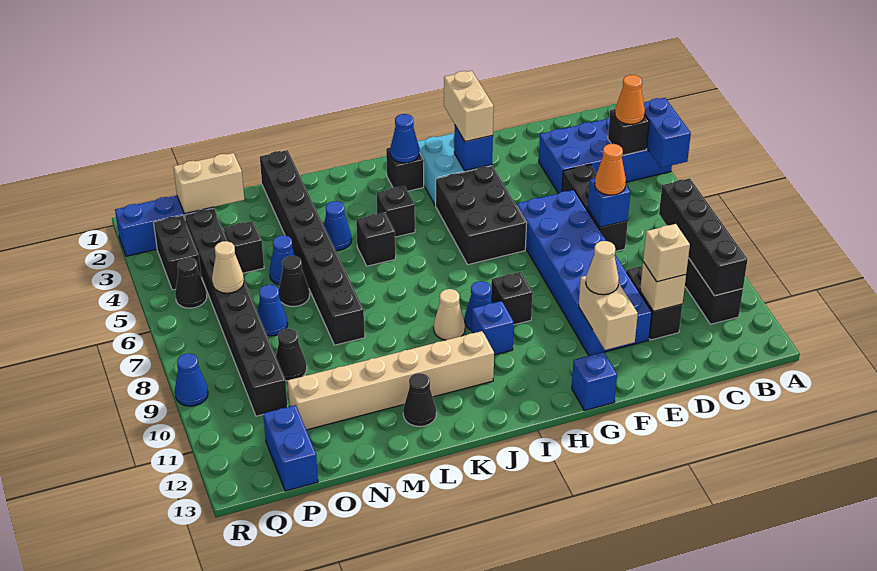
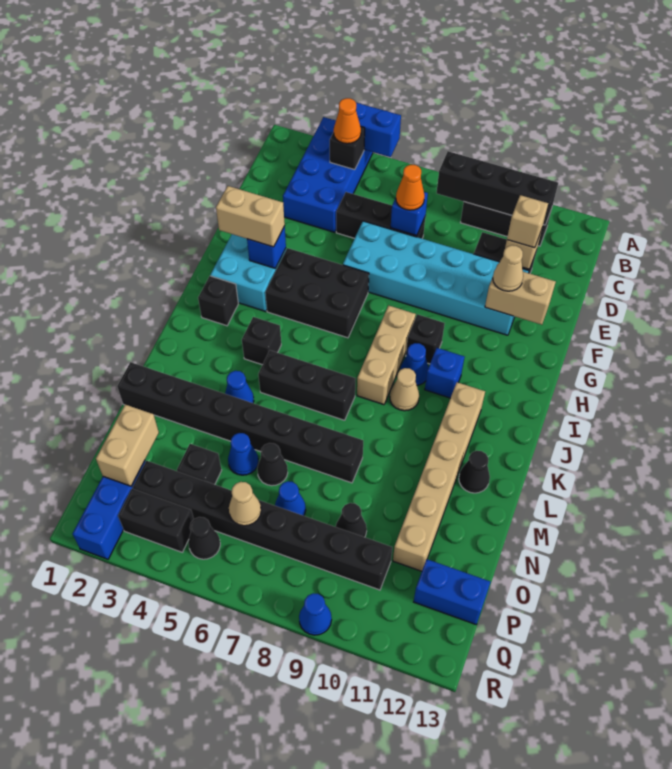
blue brick E6:F11 level 1 -> cyan brick E6:F11 level 1
blue brick G13 level 1 -> none
none -> tan brick H8:J8 level 1
blue cone I2 level 2 -> none
black brick K5 level 1 -> black brick K5:K7 level 1

